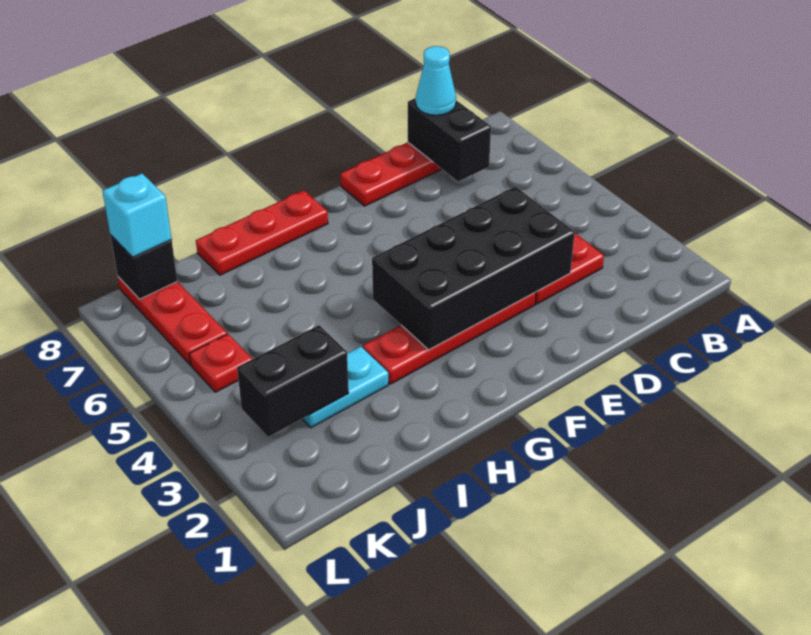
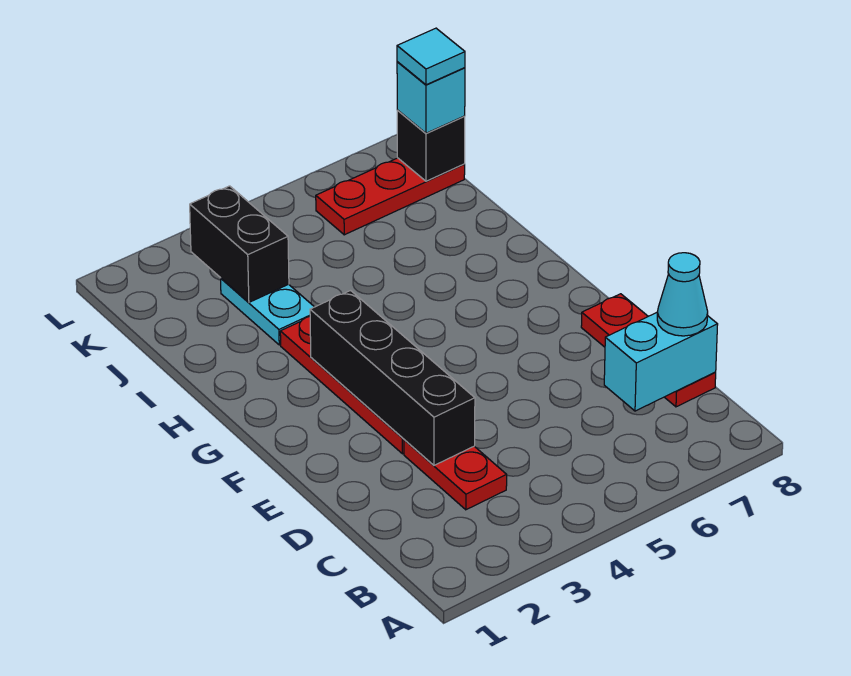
black brick C7:C8 level 2 -> cyan brick C7:C8 level 2
black brick D3:G4 level 2 -> black brick D3:G3 level 2
red plate G8:I8 level 1 -> none
red plate K5 level 1 -> none
none -> cyan tile K8 level 4

